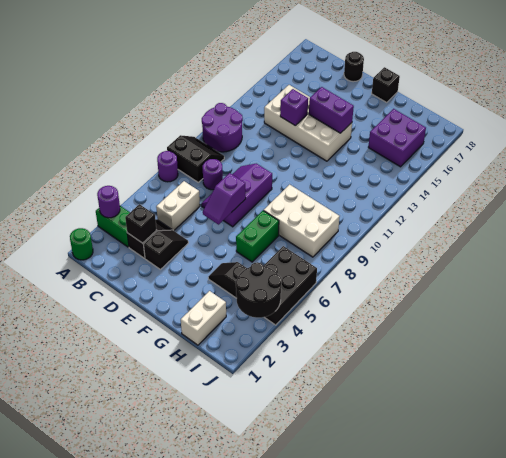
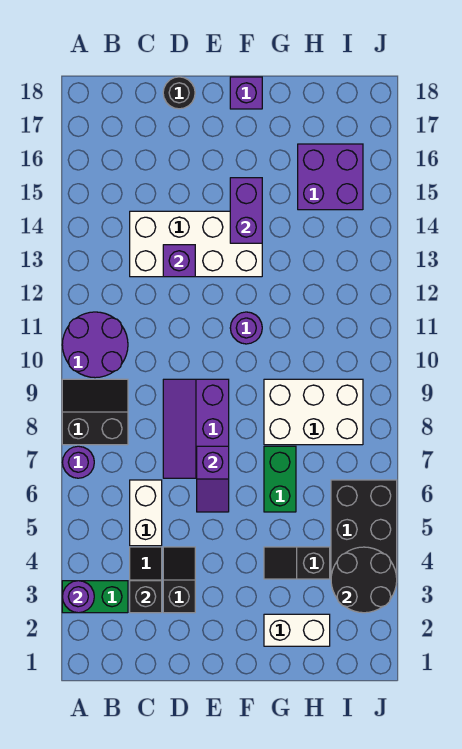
green round brick A1 level 1 -> none
purple round brick C8 level 1 -> purple round brick F11 level 1
purple brick E14:F14 level 2 -> purple brick F14:F15 level 2
black brick F18 level 1 -> purple brick F18 level 1
white brick H1:H2 level 1 -> white brick G2:H2 level 1

